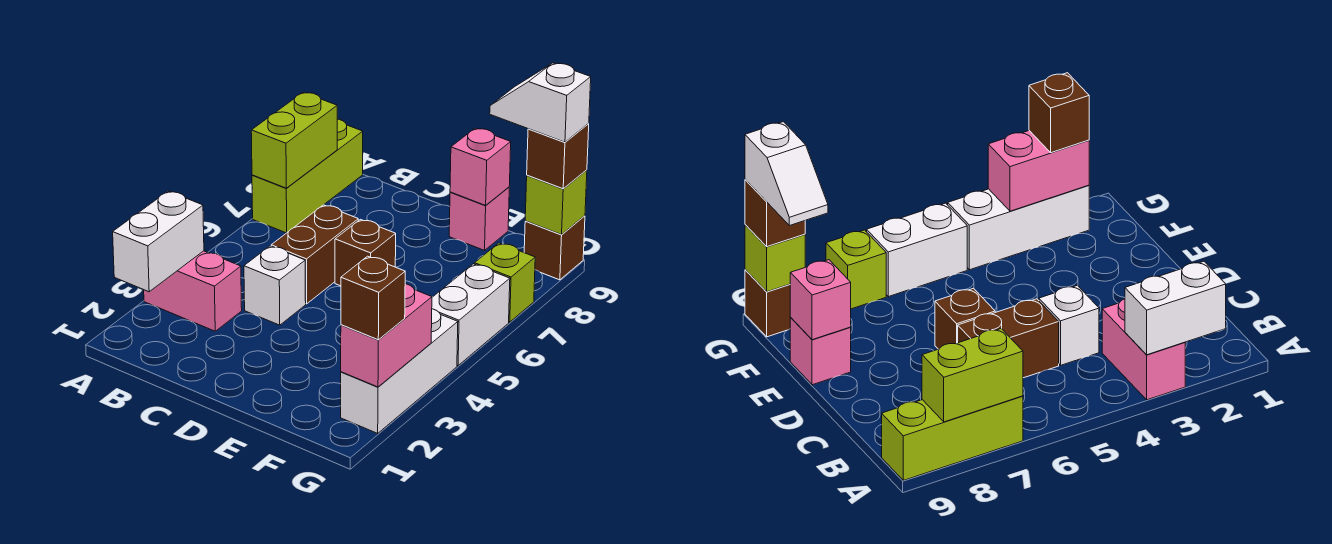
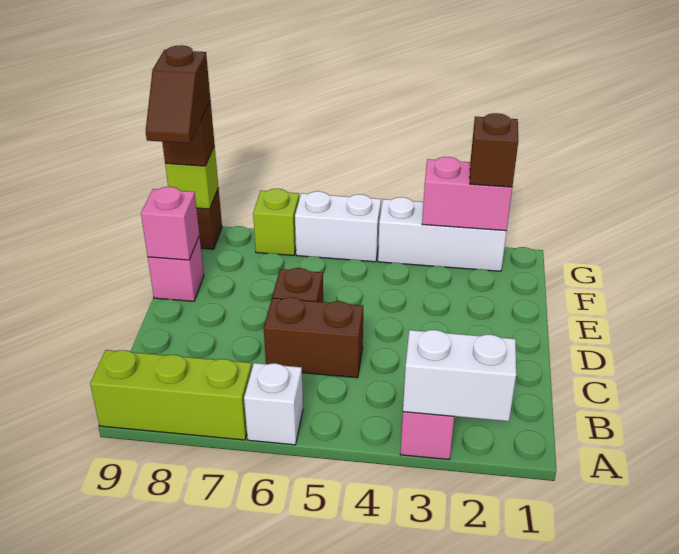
lime brick A7:A8 level 2 -> none
white brick C4 level 1 -> white brick A6 level 1
white slope F9:G9 level 4 top G -> brown slope F9:G9 level 4 top G

